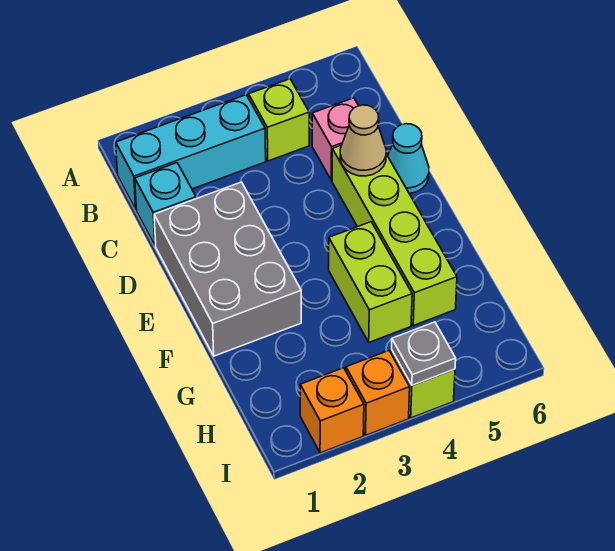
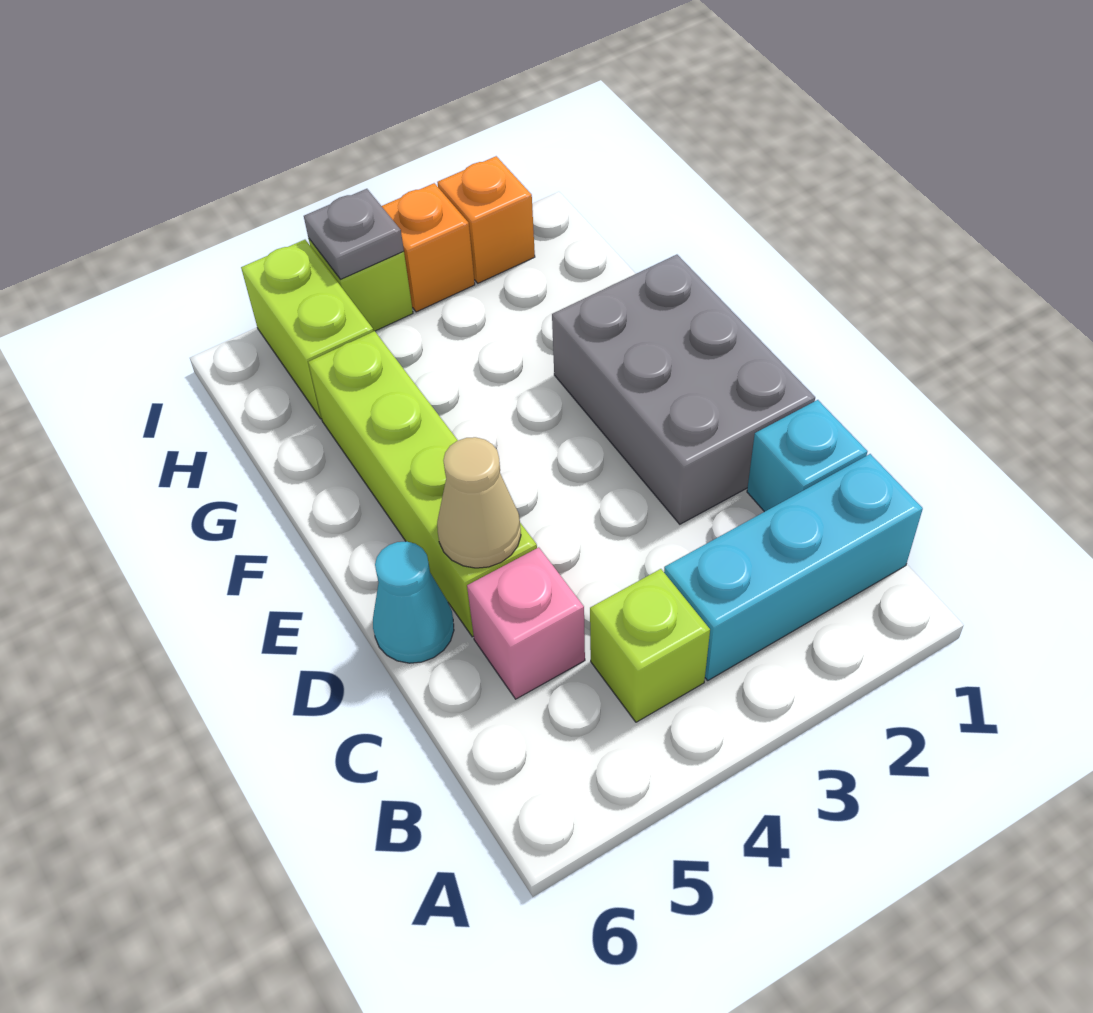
lime brick F4:G4 level 1 -> lime brick H5:I5 level 1

